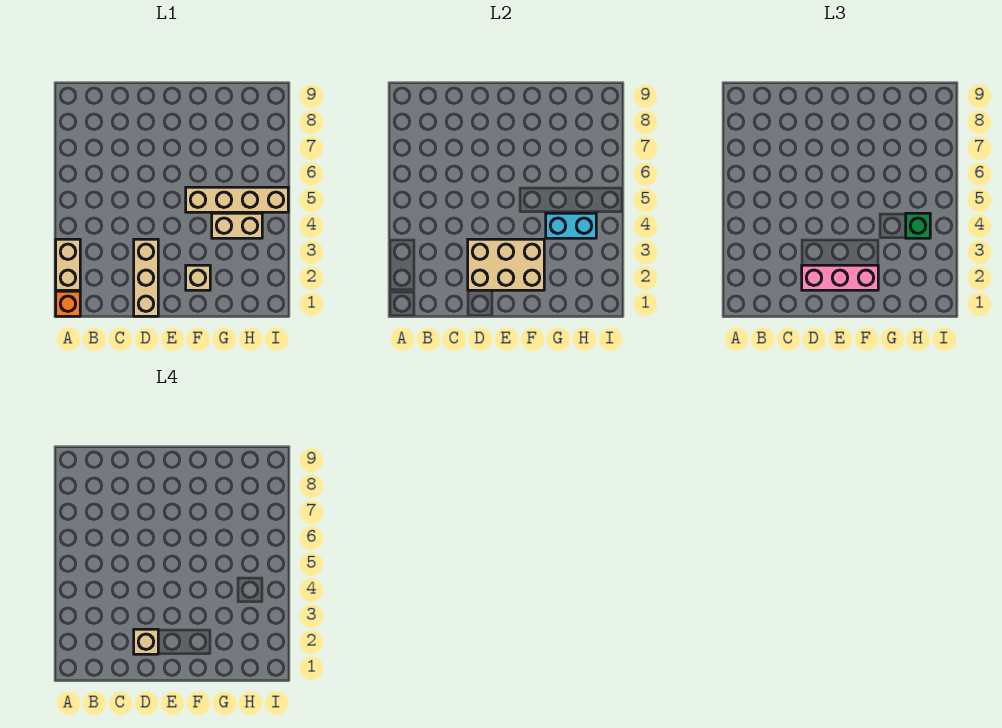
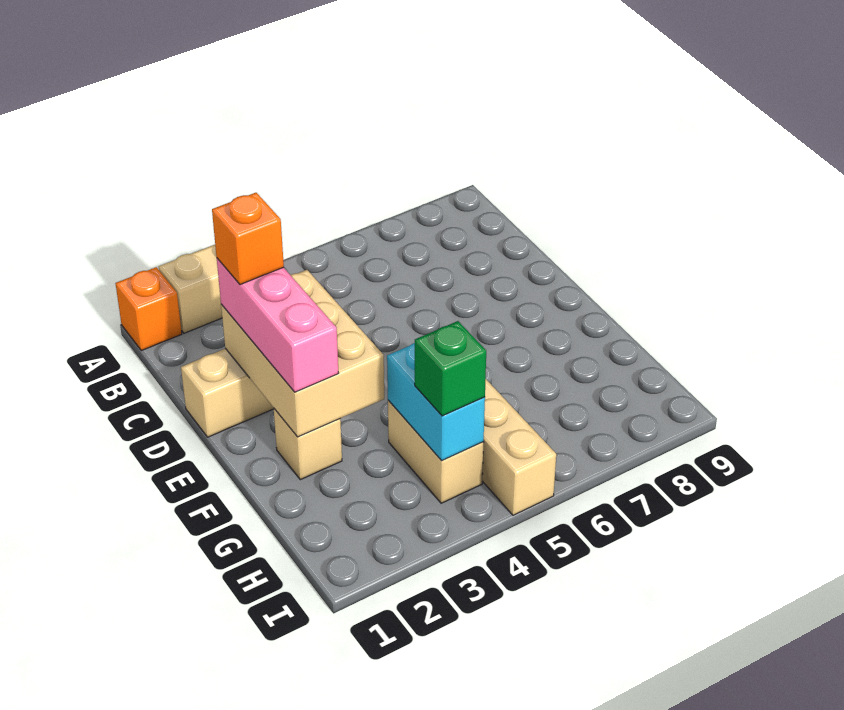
tan brick D2 level 4 -> orange brick D2 level 4

